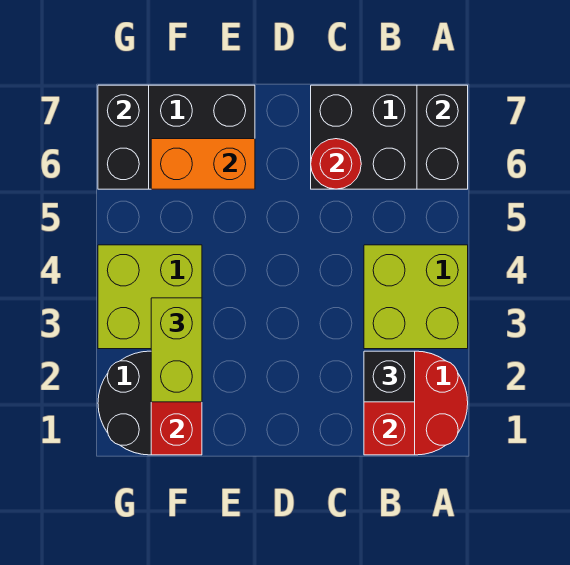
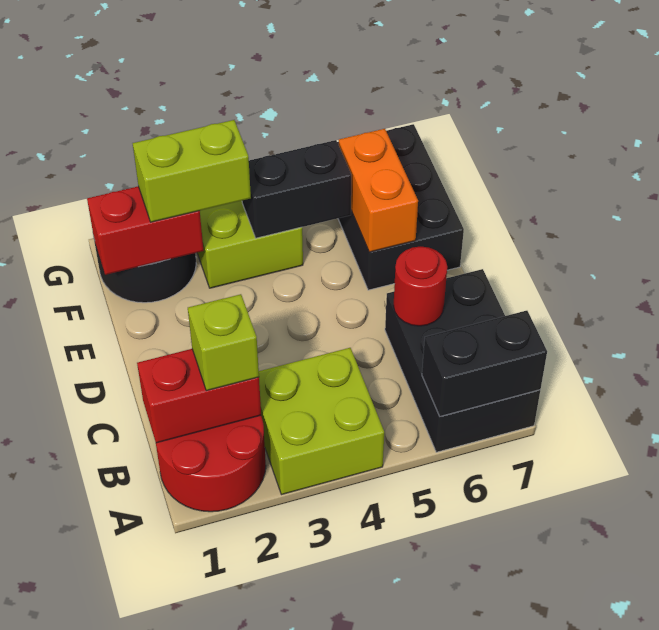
black brick B2 level 3 -> lime brick B2 level 3
black brick G6:G7 level 2 -> black brick F4:F5 level 2

